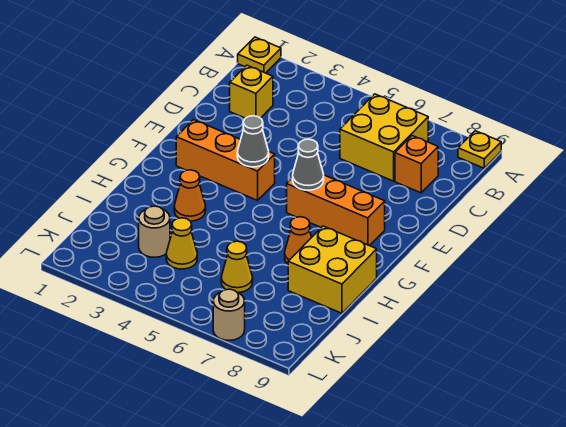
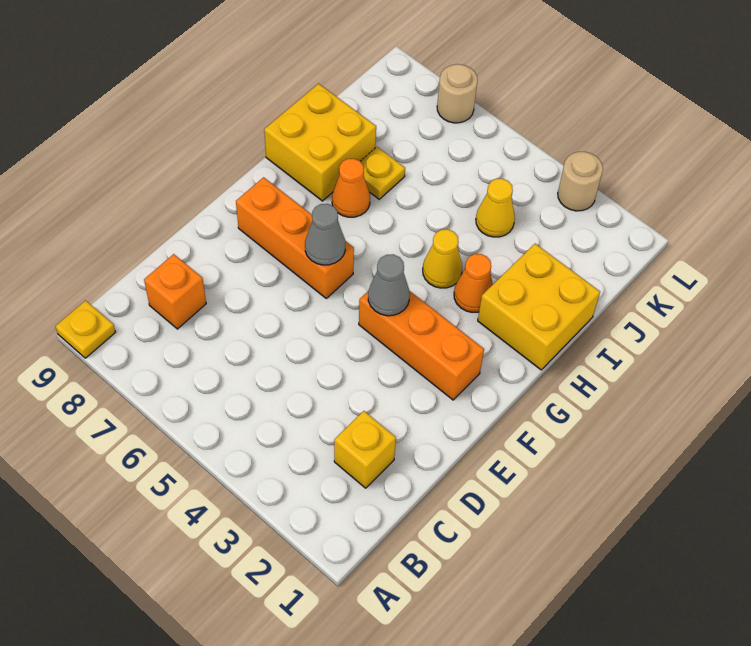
yellow plate A1 level 1 -> yellow plate I7 level 1
yellow brick B6:C7 level 1 -> yellow brick H1:I2 level 1
tan round brick J3 level 1 -> tan round brick L3 level 1
yellow cone J6 level 1 -> yellow cone H4 level 1

